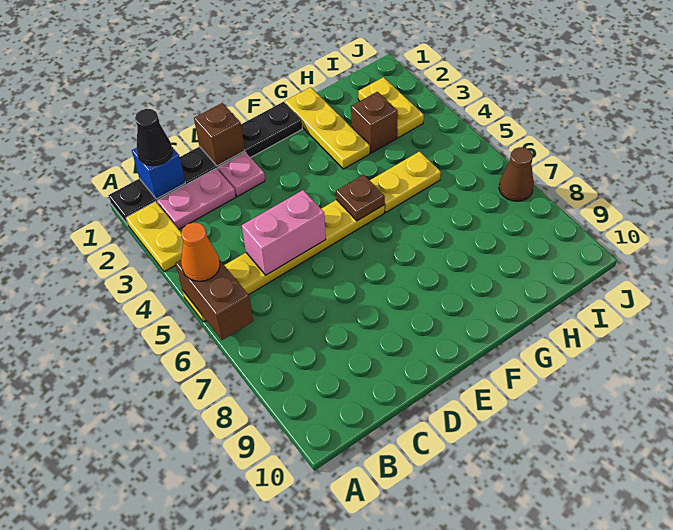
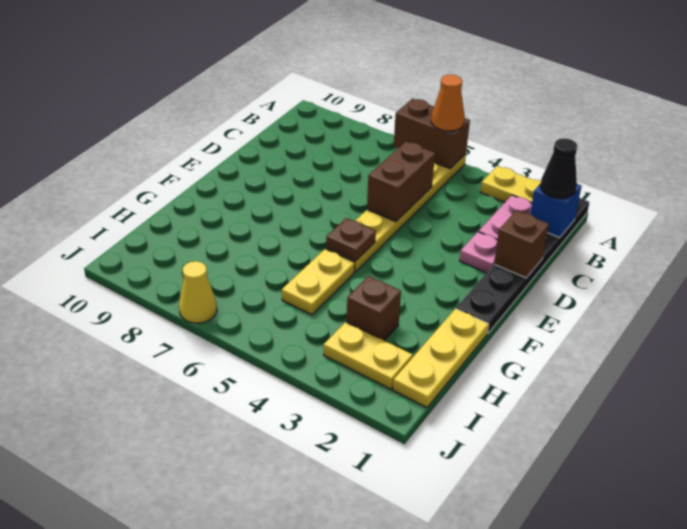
pink brick C5:D5 level 2 -> brown brick C5:D5 level 2
yellow plate G1:G3 level 1 -> yellow plate G1:I1 level 1
brown cone J7 level 1 -> yellow cone J7 level 1

